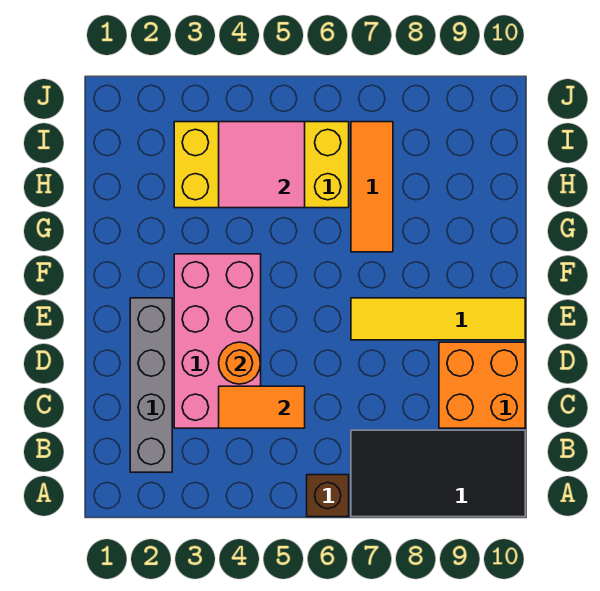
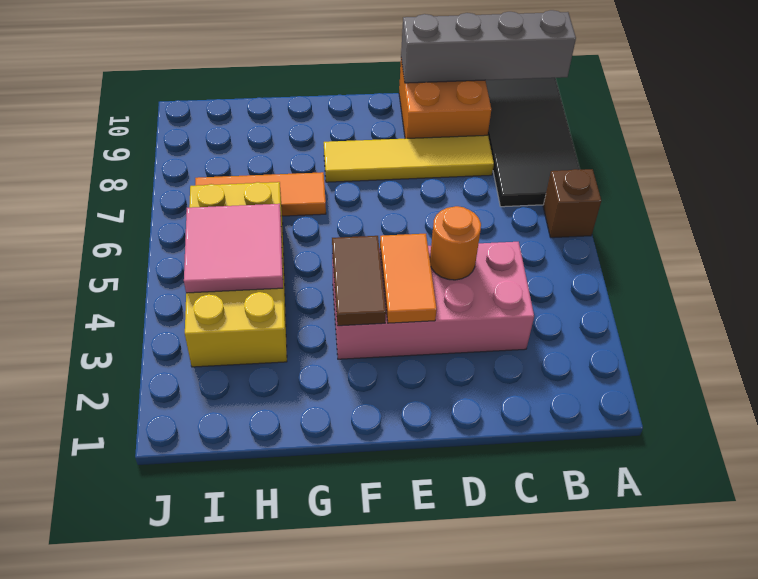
grey brick B2:E2 level 1 -> grey brick A10:D10 level 2
orange tile C4:C5 level 2 -> orange tile E3:E4 level 2
yellow tile E7:E10 level 1 -> yellow tile C8:F8 level 1
none -> brown tile F3:F4 level 2

